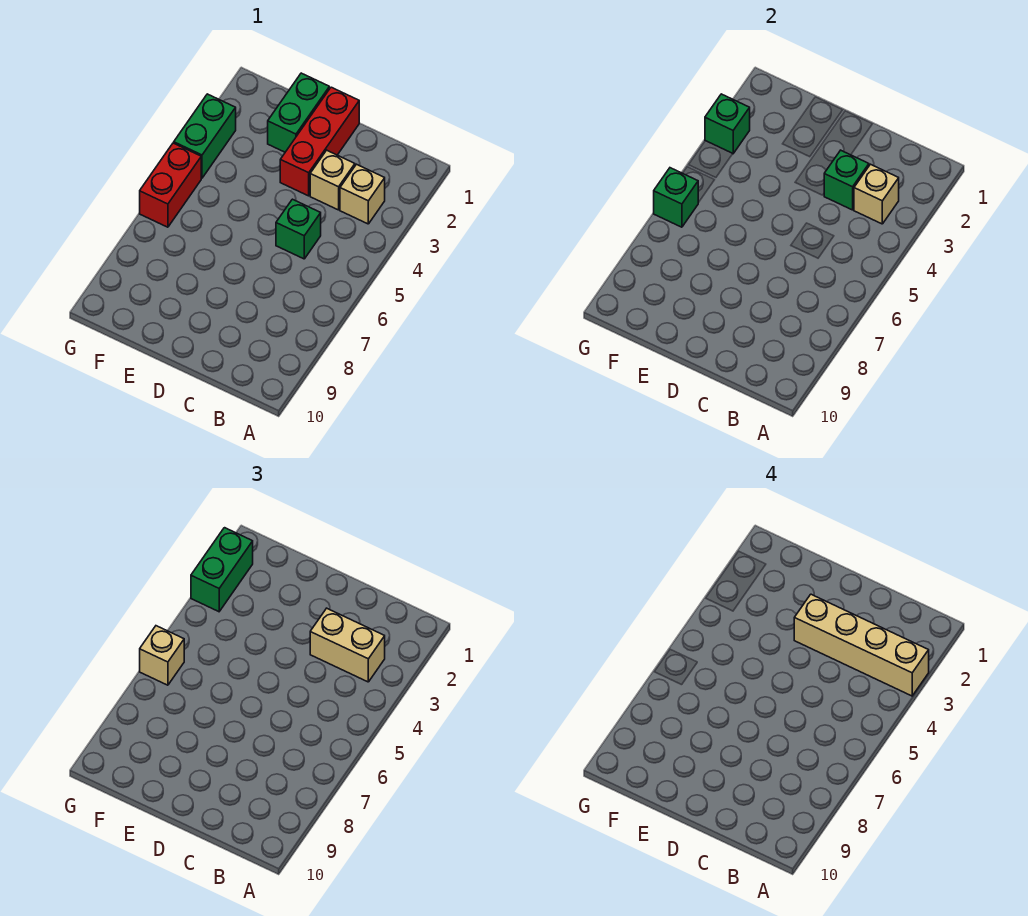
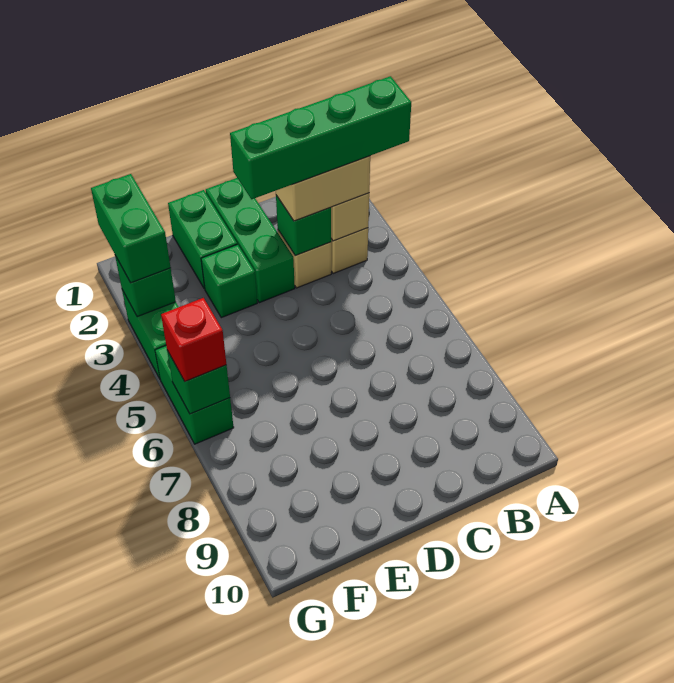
tan brick A3:D3 level 4 -> green brick A3:D3 level 4
green brick C5 level 1 -> green brick E3 level 1
red brick D1:D3 level 1 -> green brick D1:D3 level 1
red brick G5:G6 level 1 -> green brick G5:G6 level 1
tan brick G6 level 3 -> red brick G6 level 3

